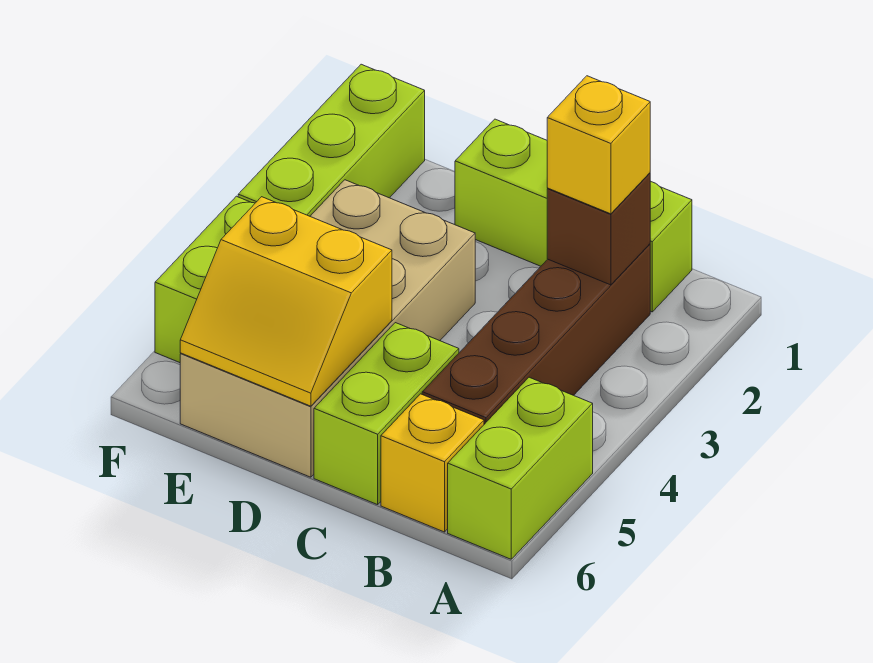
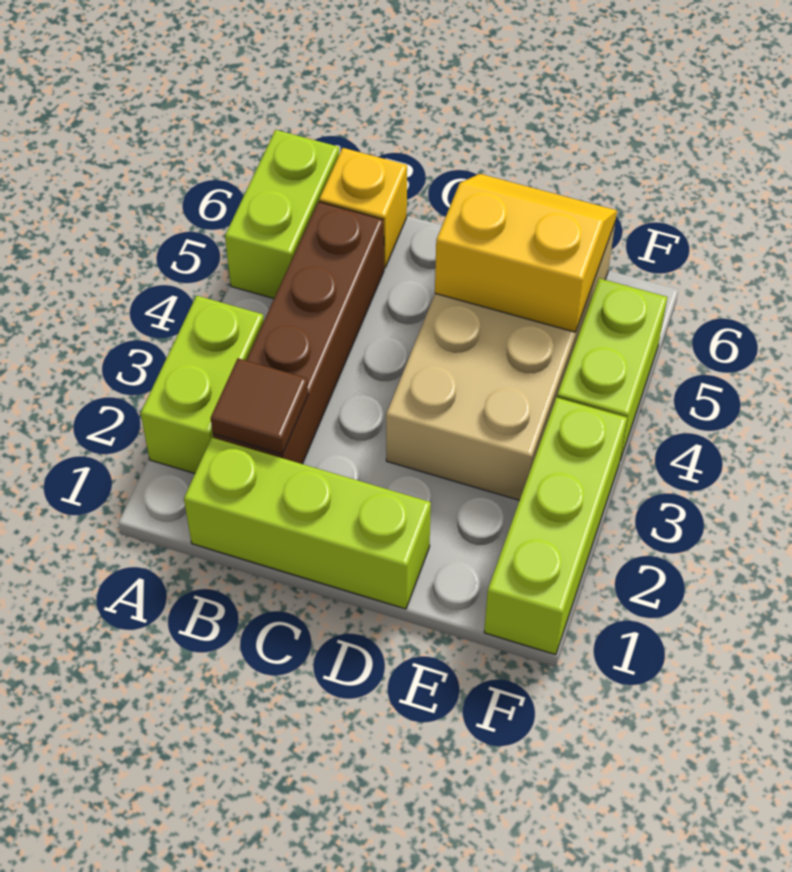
brown brick B2 level 2 -> brown tile B2 level 2
yellow brick B2 level 3 -> none
lime brick C5:C6 level 1 -> lime brick A2:A3 level 1

